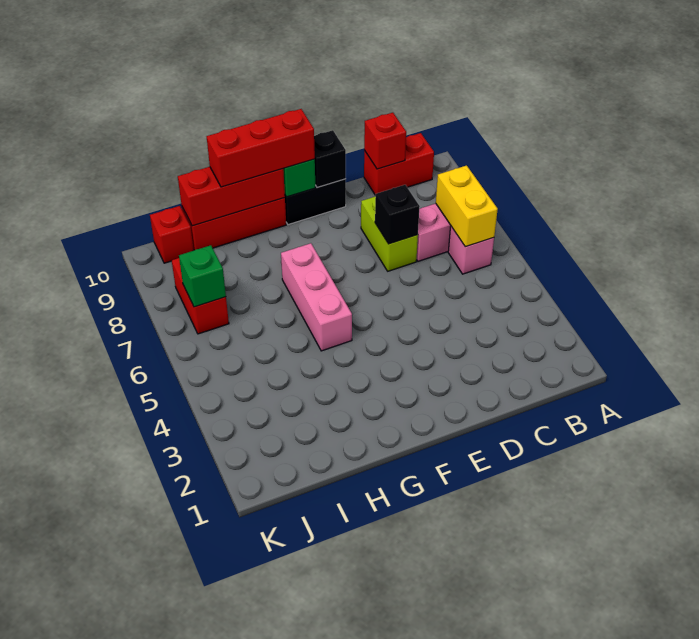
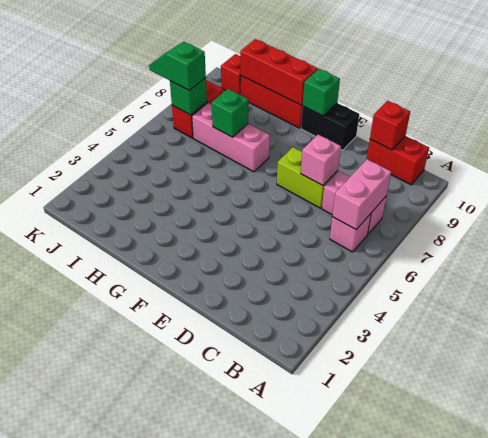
yellow brick B6:B7 level 2 -> pink brick B6:B7 level 2
lime brick D7:D8 level 1 -> lime brick D7:E7 level 1
black brick D7 level 2 -> pink brick D7 level 2
black brick E10 level 2 -> none
red brick F10:H10 level 3 -> none
pink brick G5:G7 level 1 -> pink brick G7:I7 level 1
none -> green brick H7 level 2
none -> green slope J7:K7 level 3 top J

